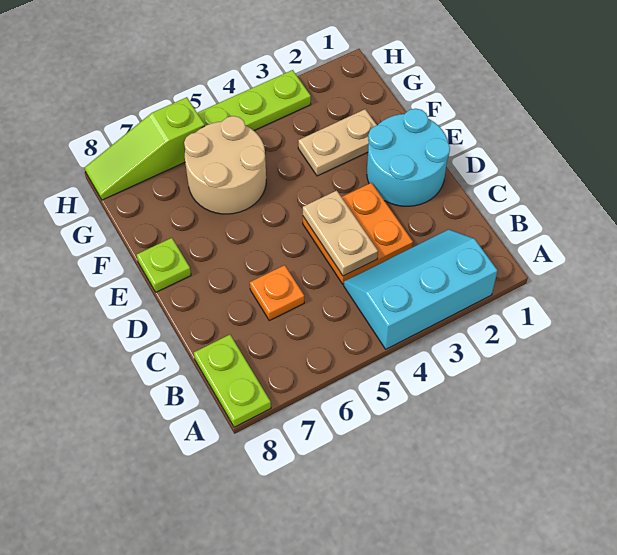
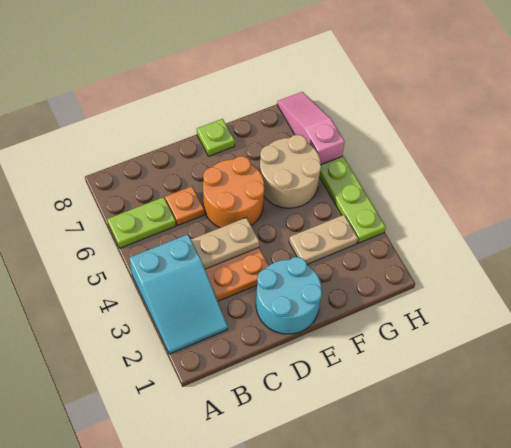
cyan slope A2:B4 level 1 top A -> cyan slope A2:B4 level 1 top 4
lime plate A8:B8 level 1 -> lime plate A6:B6 level 1
none -> orange round brick D5:E6 level 1
tan plate F2:F3 level 1 -> tan plate F3:G3 level 1
lime slope H6:H8 level 1 top 6 -> pink slope H6:H8 level 1 top 6

